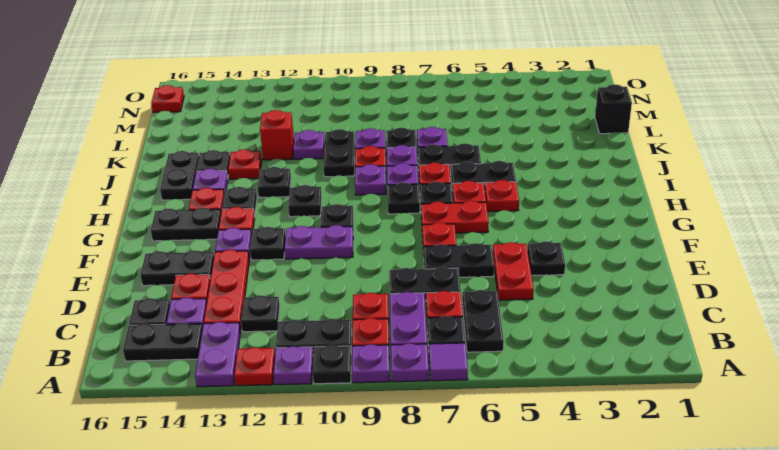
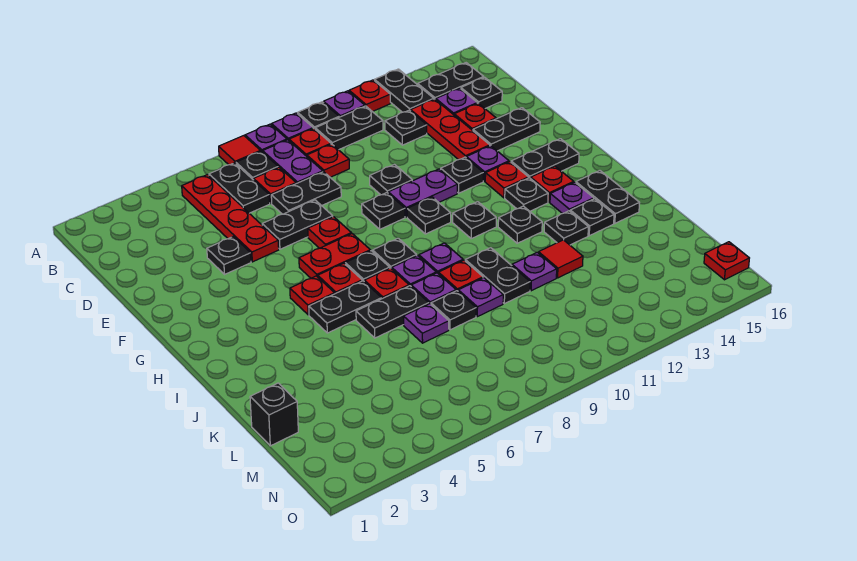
purple tile A7 level 1 -> red tile A7 level 1
purple plate A13:B13 level 1 -> black plate A13:B13 level 1
red plate D5:E5 level 1 -> red plate B5:E5 level 1
none -> black plate E10 level 1
none -> black plate F9 level 1
red plate J13 level 1 -> black plate J13 level 1
red brick K12 level 1 -> red tile K12 level 1

